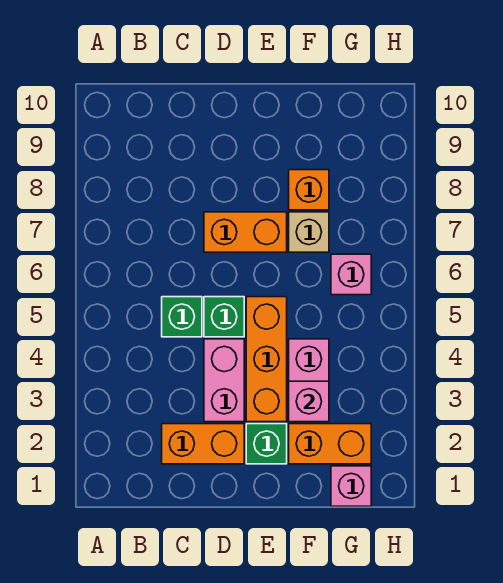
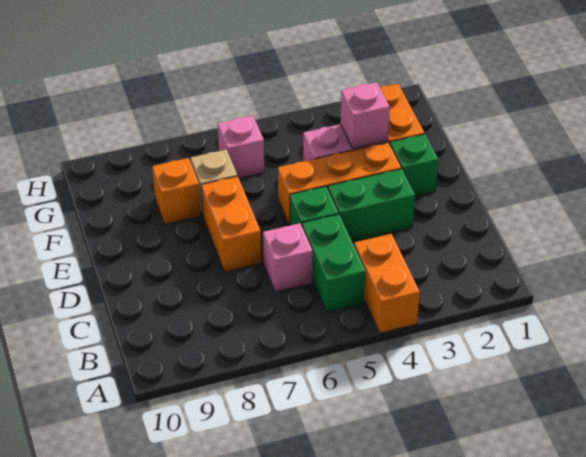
orange brick C2:D2 level 1 -> orange brick A4:B4 level 1
green brick C5 level 1 -> green brick B5:C5 level 1
pink brick D3:D4 level 1 -> green brick D3:D4 level 1
pink brick G1 level 1 -> pink brick C6 level 1

